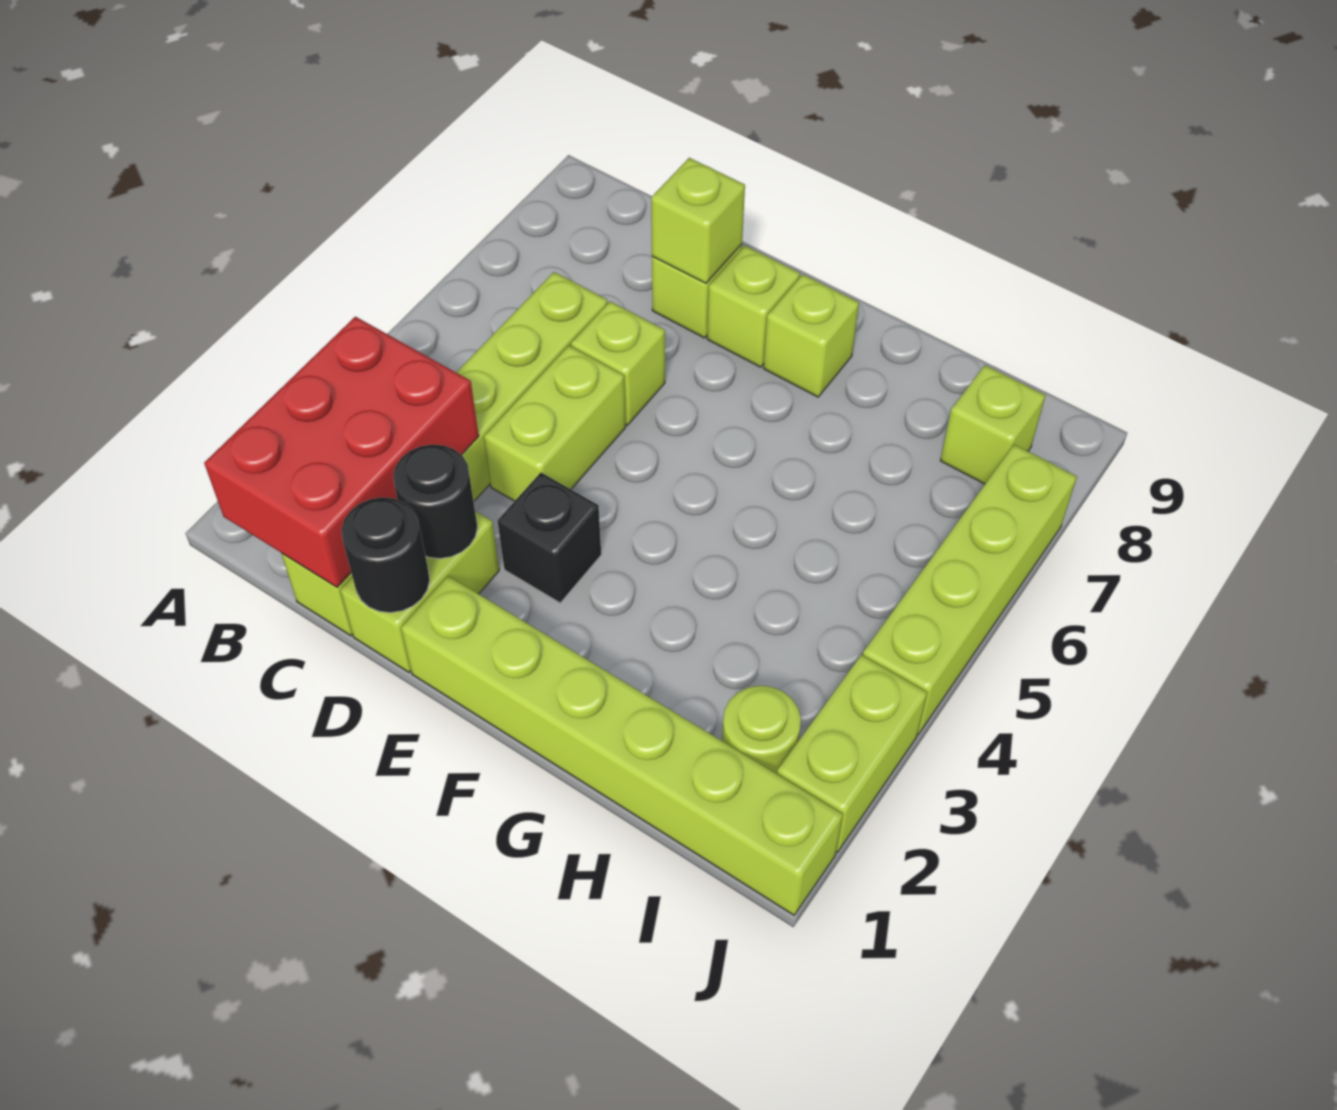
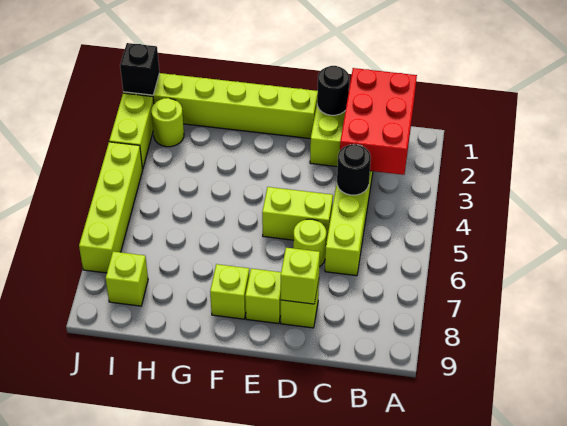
black round brick D2 level 2 -> black round brick C4 level 2
lime brick D4:D5 level 1 -> lime brick D5:E5 level 1
lime brick D6 level 1 -> lime round brick D6 level 1
black brick E3 level 1 -> black brick J1 level 2

